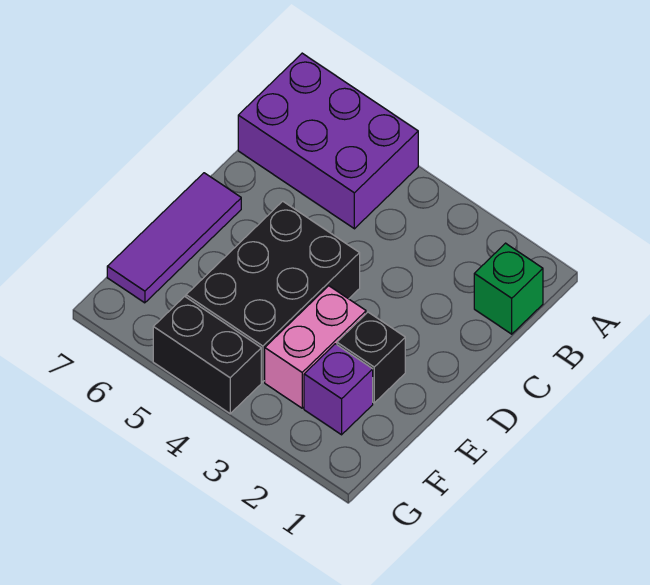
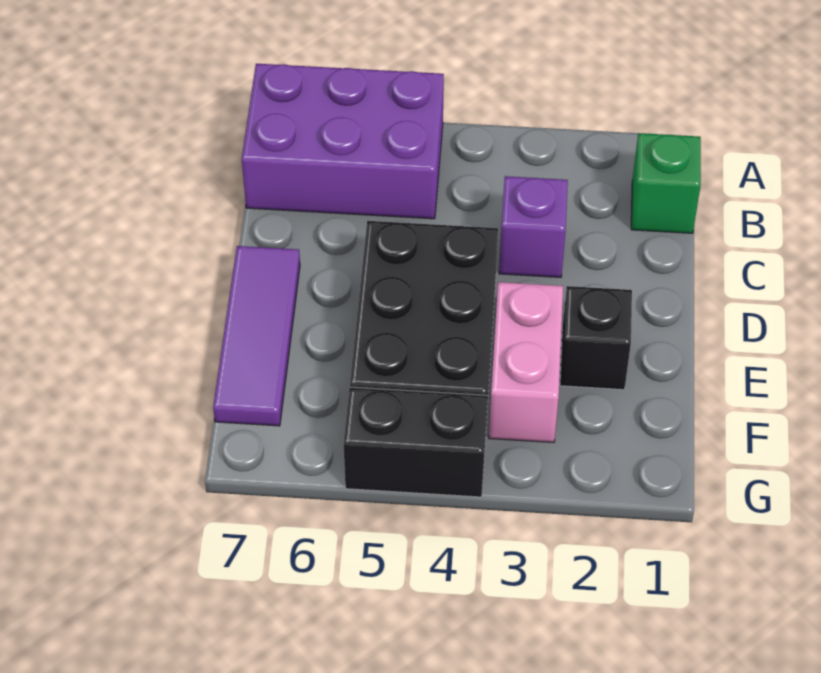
purple brick F2 level 1 -> purple brick C3 level 1

